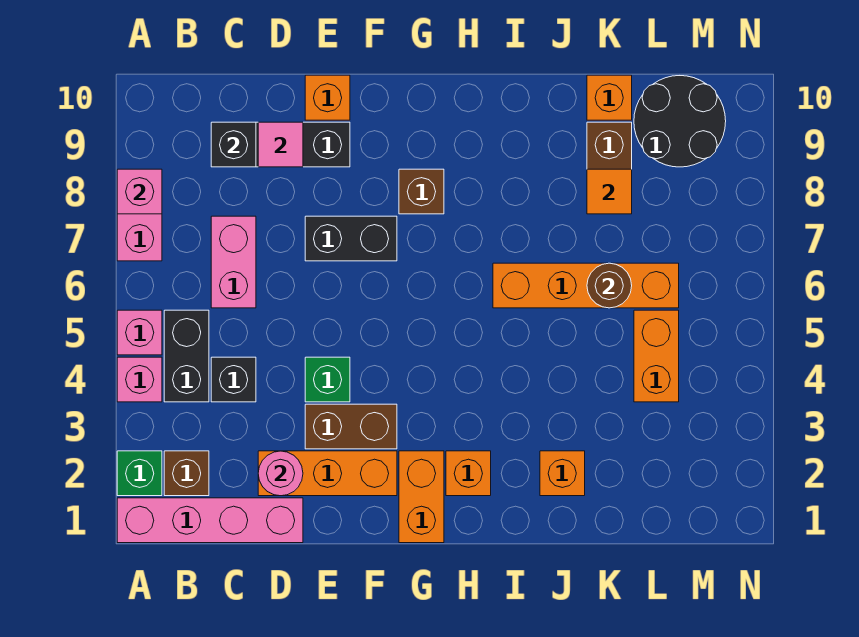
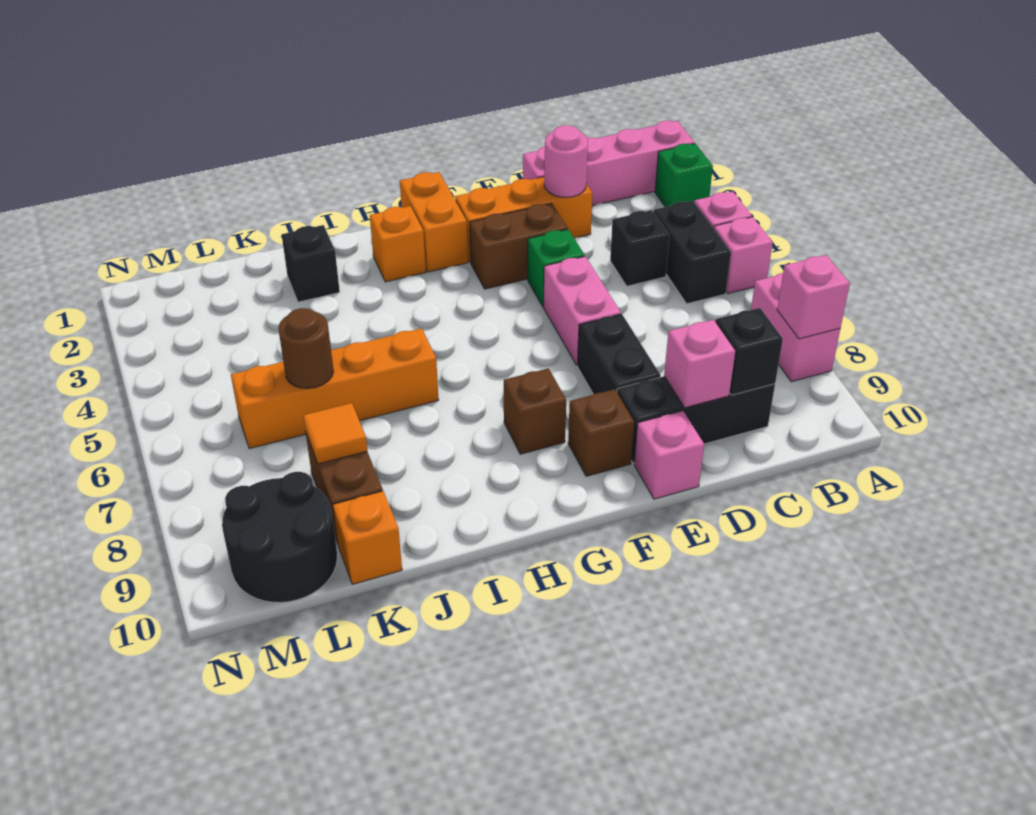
brown brick B2 level 1 -> brown brick F9 level 1
pink brick C6:C7 level 1 -> pink brick E5:E6 level 1
pink tile D9 level 2 -> pink brick D9 level 2
black brick E7:F7 level 1 -> black brick E7:E8 level 1
orange brick E10 level 1 -> pink brick E10 level 1
orange brick J2 level 1 -> black brick J2 level 1
orange brick L4:L5 level 1 -> none

